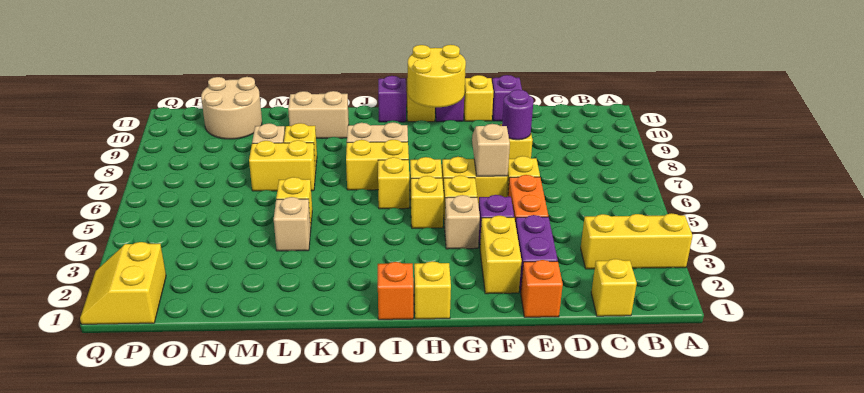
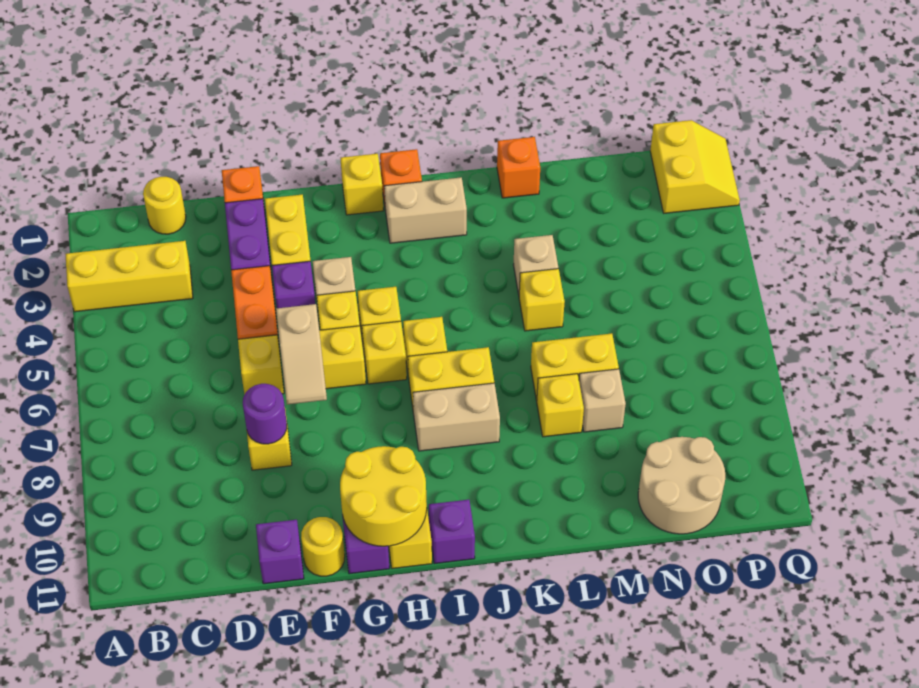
yellow brick C1 level 1 -> yellow round brick C1 level 1
yellow brick F11 level 1 -> yellow round brick F11 level 1
tan brick K10:L10 level 1 -> tan brick I2:J2 level 1
none -> orange brick L1 level 1

